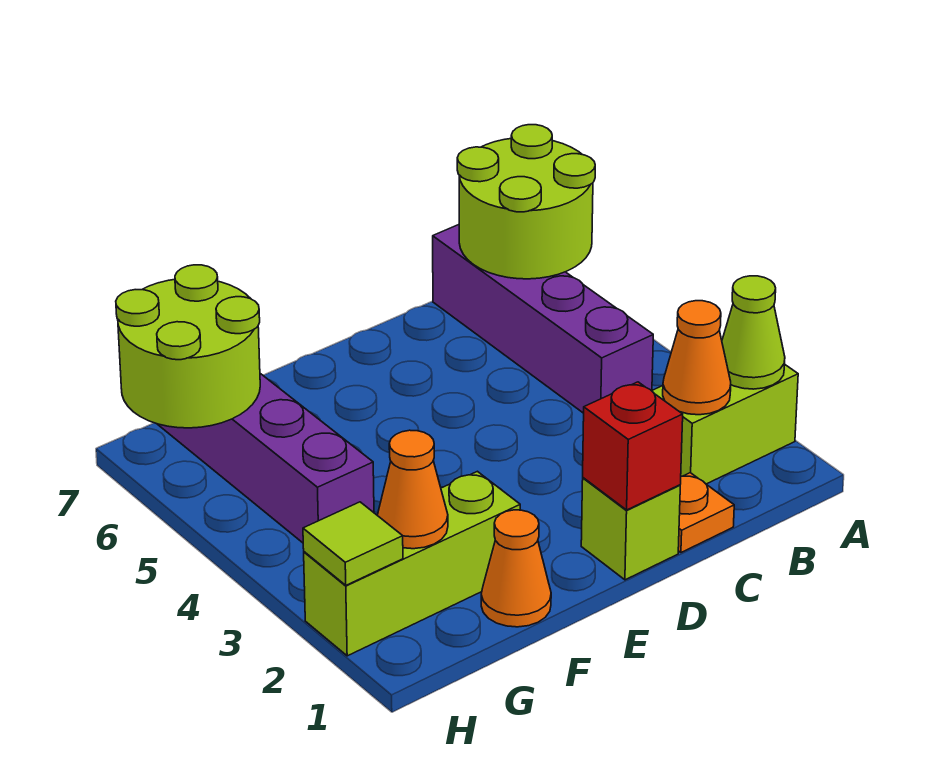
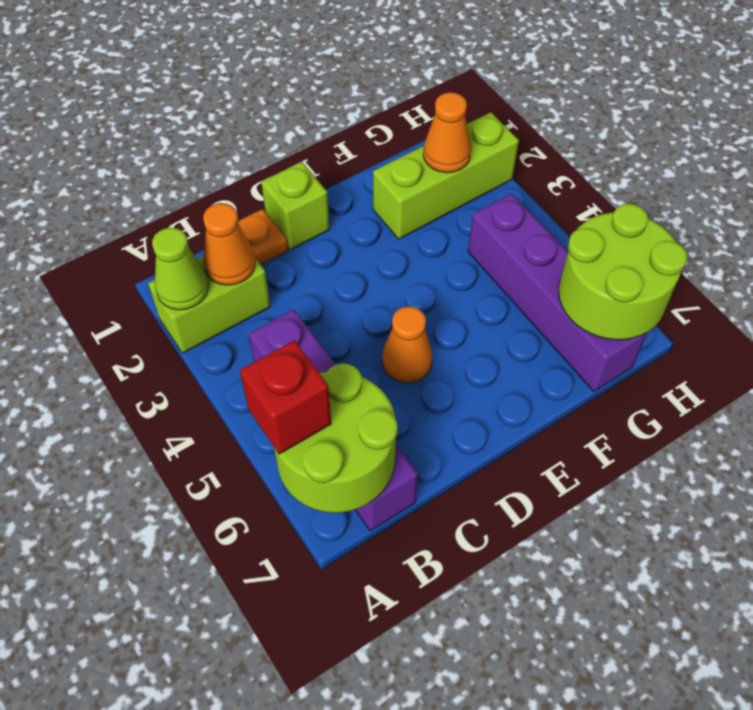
red brick D1 level 2 -> red brick A6 level 3
orange cone F1 level 1 -> orange cone D5 level 1
lime tile H2 level 2 -> none

